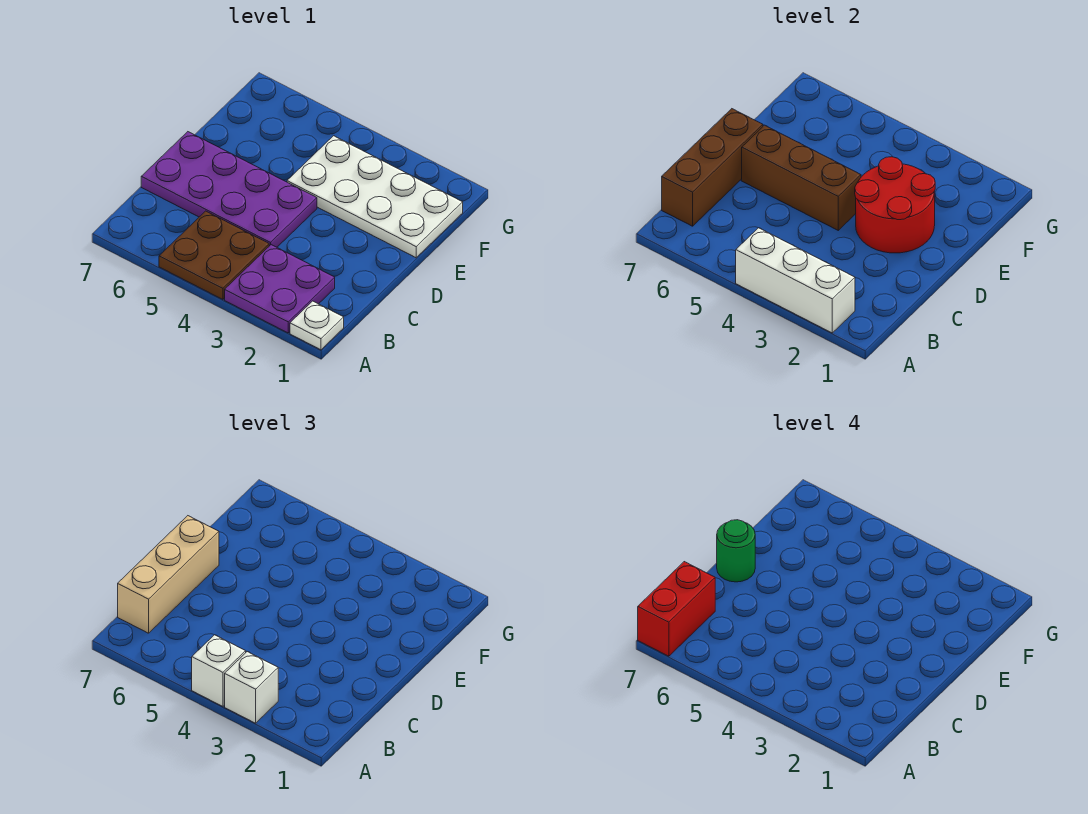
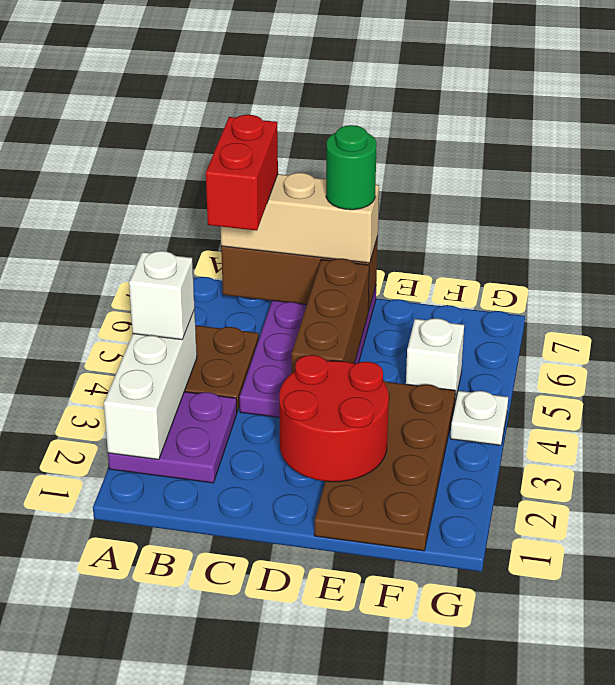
white plate A1 level 1 -> white plate G4 level 1
white brick A3 level 3 -> white brick F5 level 1
red brick A7:B7 level 4 -> red brick B6:B7 level 4
white plate E1:F4 level 1 -> brown plate E1:F4 level 1

